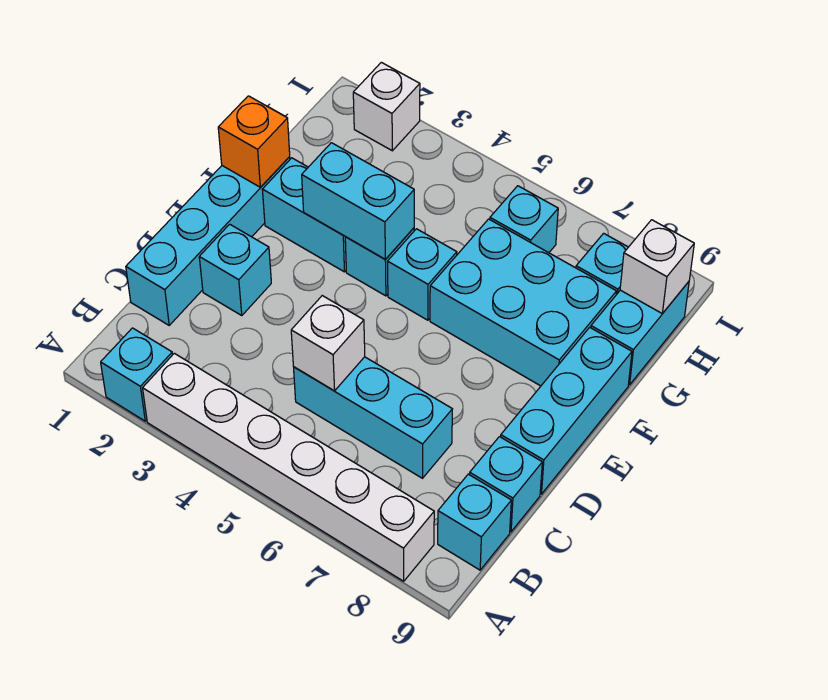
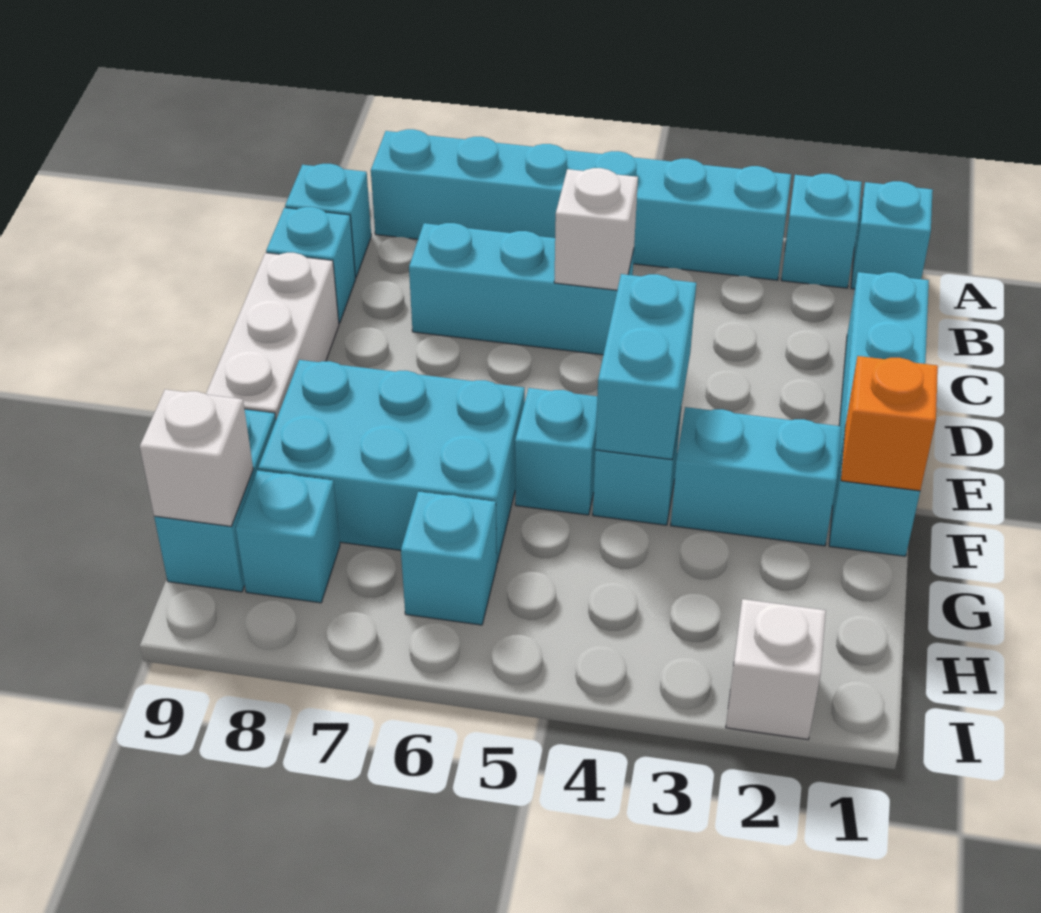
white brick A3:A8 level 1 -> cyan brick A3:A8 level 1
cyan brick D2 level 1 -> cyan brick A1 level 1
cyan brick D9:F9 level 1 -> white brick D9:F9 level 1
cyan brick F3:F4 level 2 -> cyan brick E4:F4 level 2

